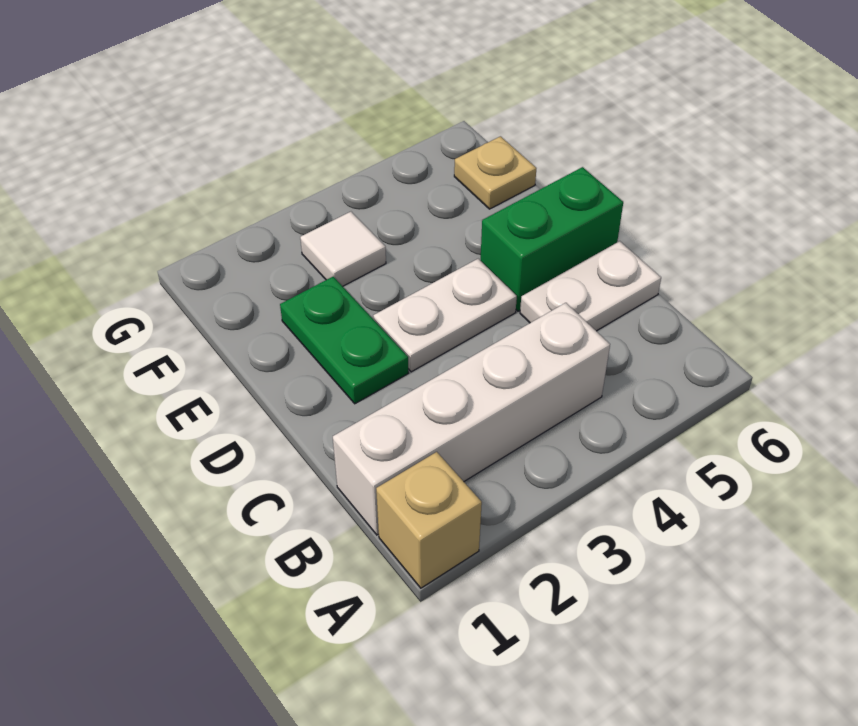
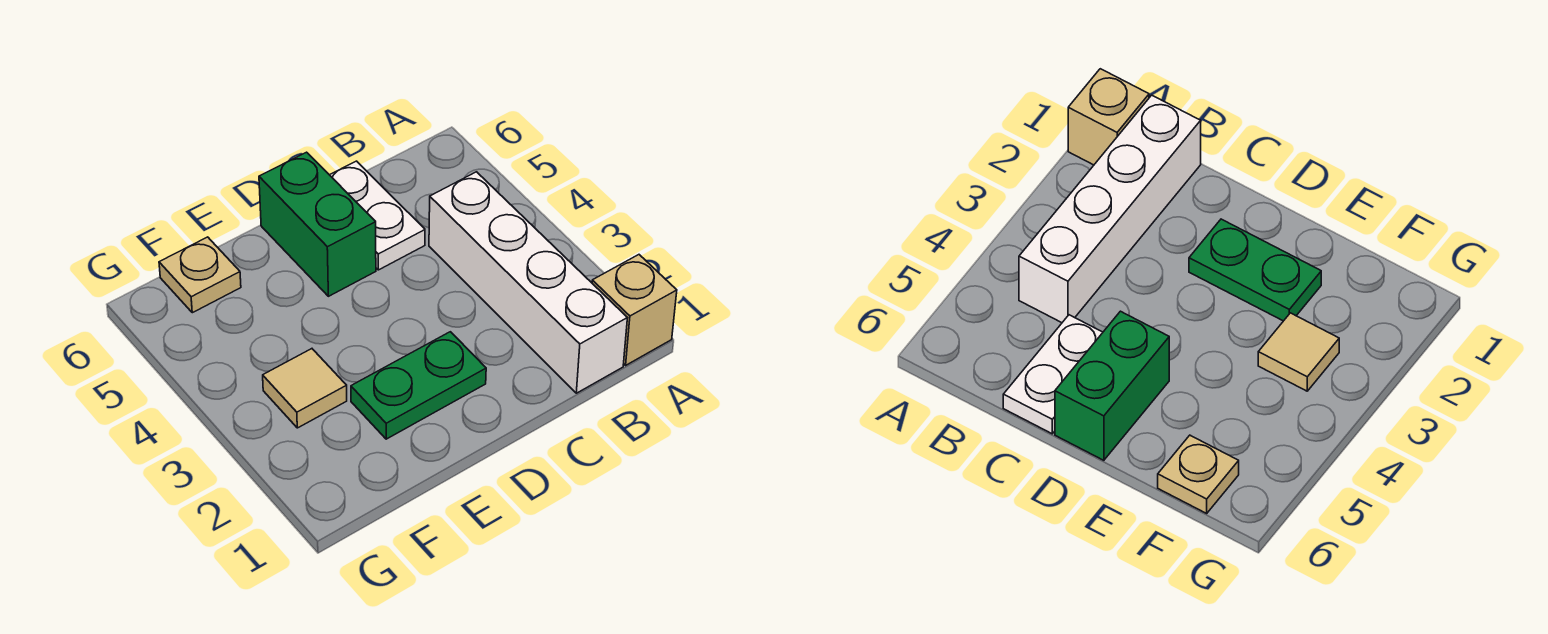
white plate D3:D4 level 1 -> none
white tile F3 level 1 -> tan tile F3 level 1

